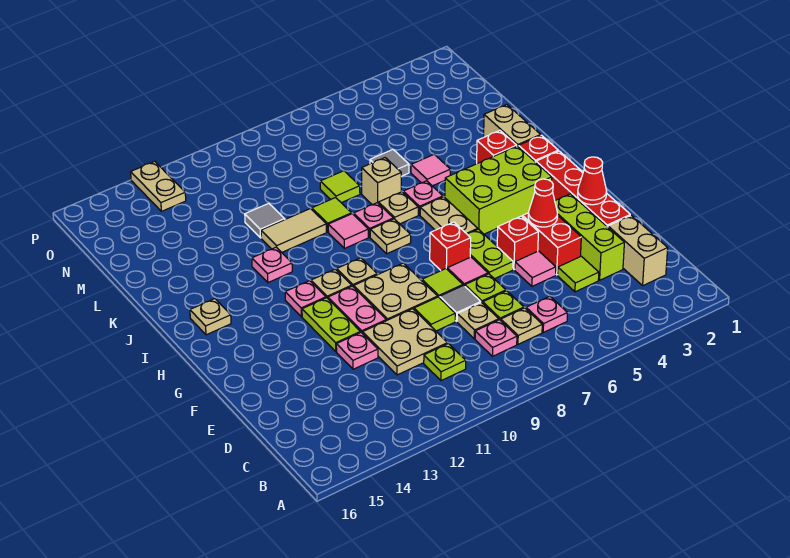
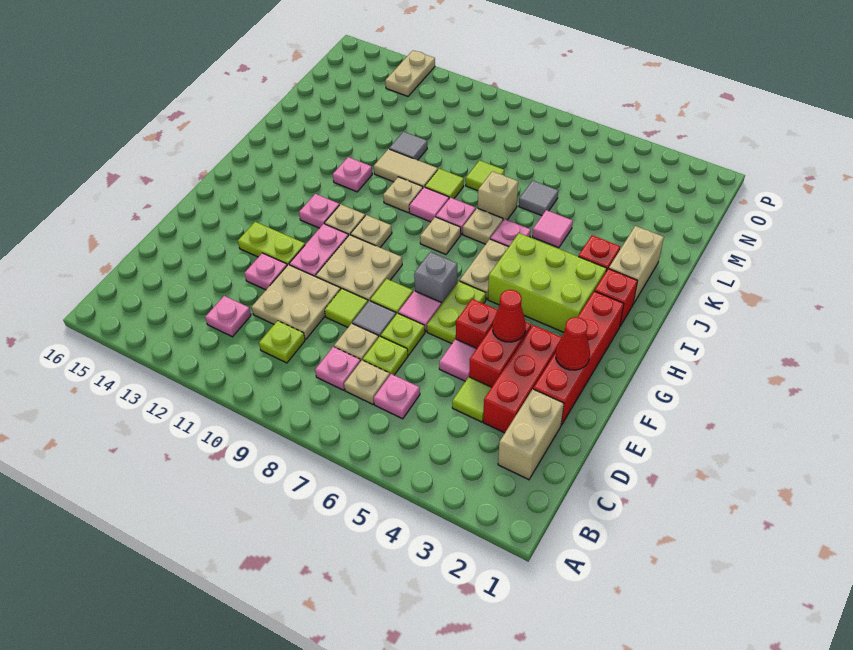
none -> pink plate C12 level 1
lime brick D3:F3 level 1 -> red brick D3:F3 level 1
lime plate F12:G12 level 1 -> lime plate F12:F13 level 1
red brick G7 level 1 -> grey brick G7 level 1
tan plate I15 level 1 -> tan plate J10 level 1

